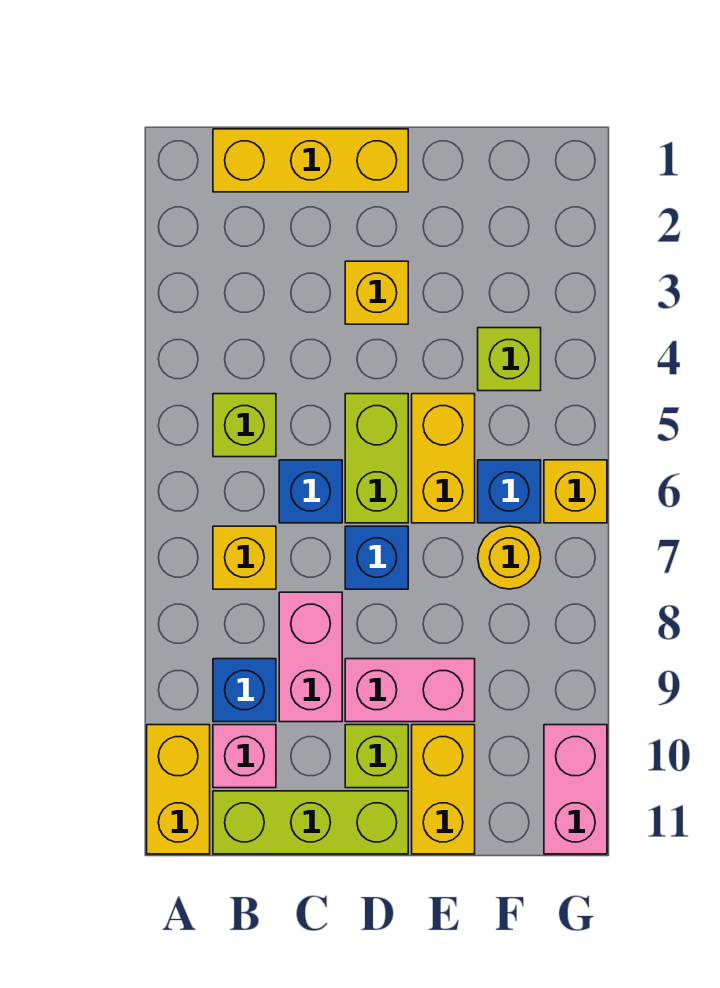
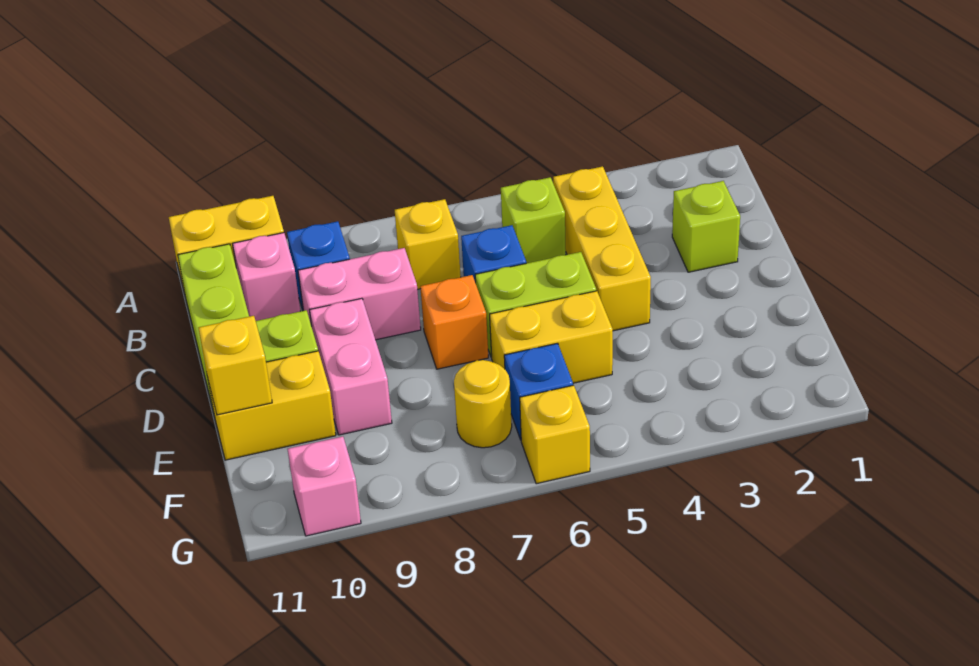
yellow brick B1:D1 level 1 -> yellow brick B4:D4 level 1
yellow brick D3 level 1 -> yellow brick E11 level 2
blue brick D7 level 1 -> orange brick D7 level 1
lime brick F4 level 1 -> lime brick C2 level 1
pink brick G10:G11 level 1 -> pink brick G10 level 1

